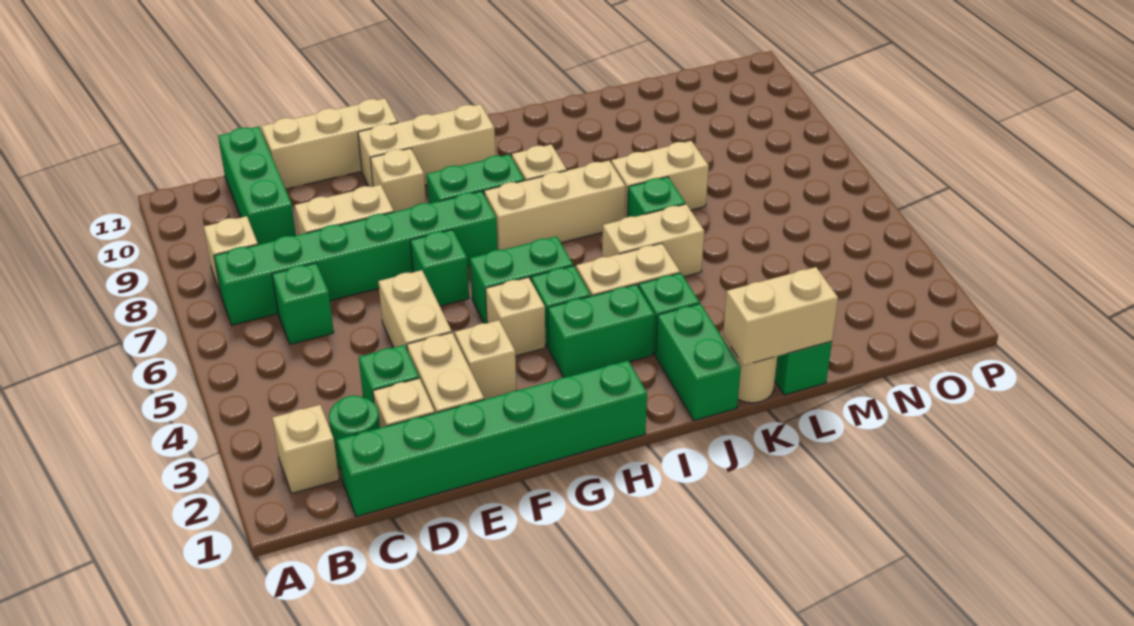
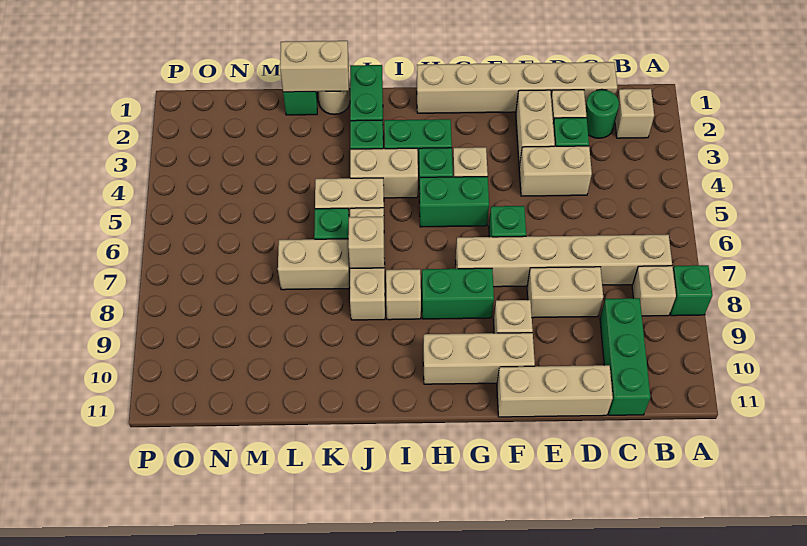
green brick B7:G7 level 1 -> tan brick B7:G7 level 1
green brick C1:H1 level 1 -> tan brick C1:H1 level 1
green brick C6 level 1 -> green brick A8 level 1
tan brick E4:E5 level 1 -> tan brick D4:E4 level 1
tan brick F3 level 1 -> tan brick J7 level 2
tan brick H7:J7 level 1 -> tan brick J6:J8 level 1

